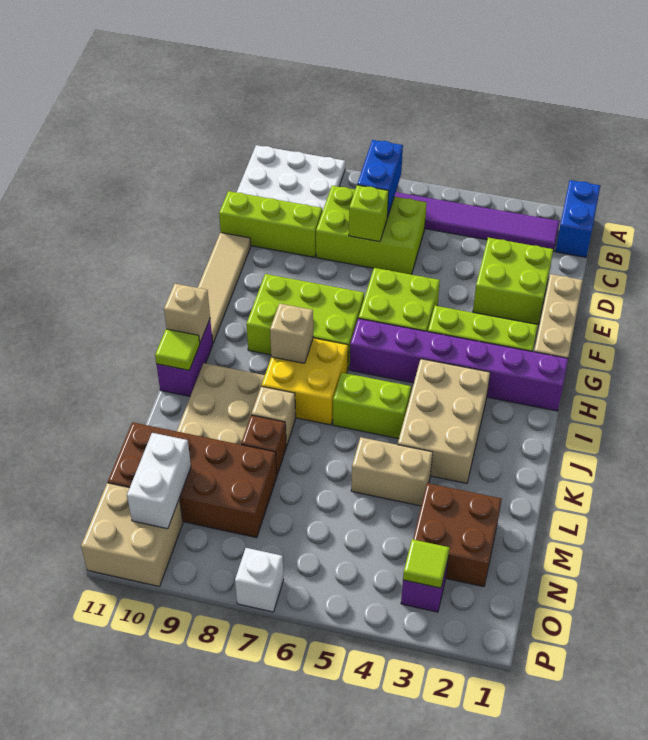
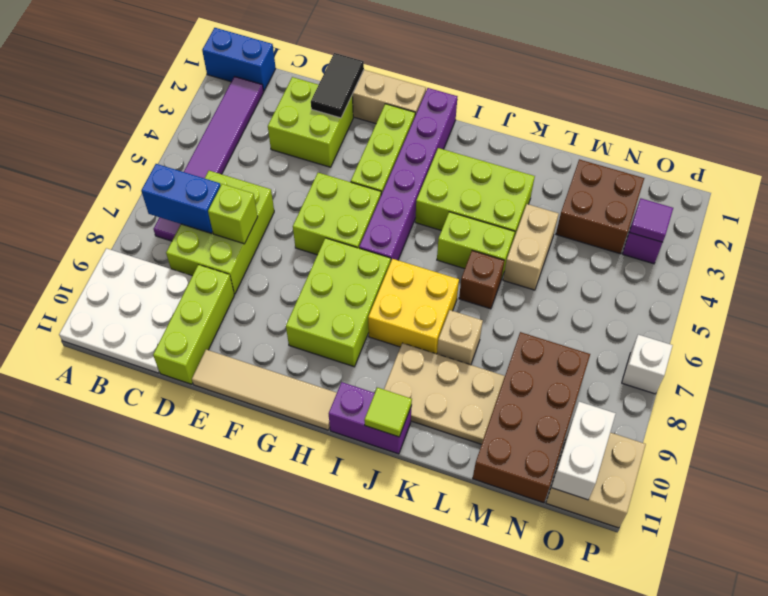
none -> black tile E1:E2 level 2
tan brick I3:K4 level 1 -> lime brick I3:K4 level 1
tan brick I8 level 2 -> none
tan brick I11 level 2 -> none
lime brick J5:J6 level 1 -> lime brick J5:K5 level 1
brown brick L8 level 1 -> brown brick K6 level 1
white brick N10:O10 level 2 -> white brick O10:O11 level 2
lime tile O3 level 2 -> purple tile O3 level 2

